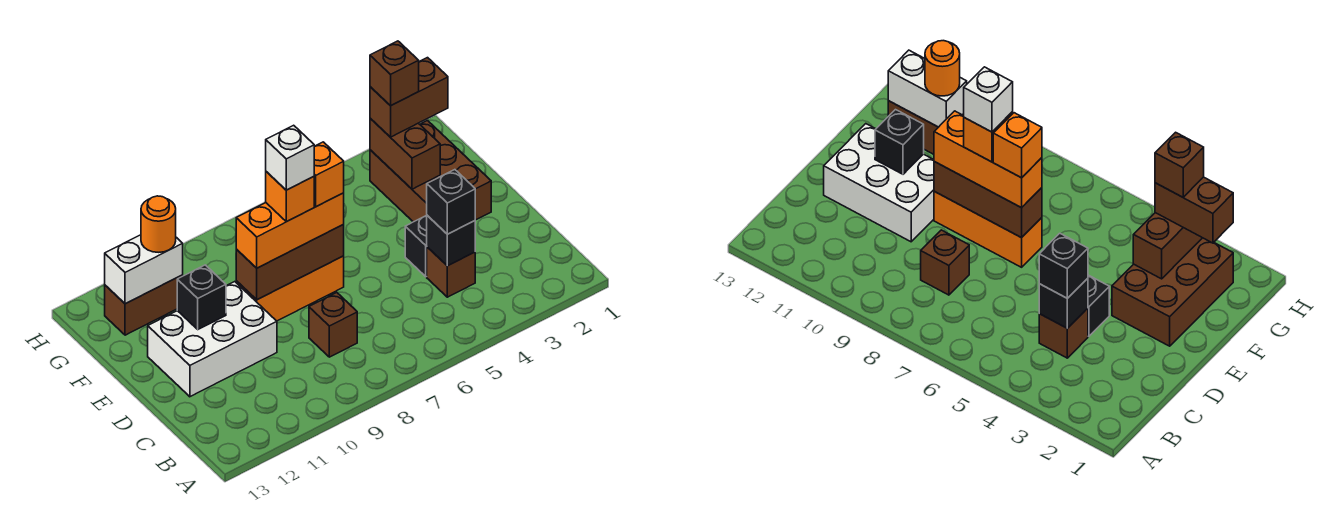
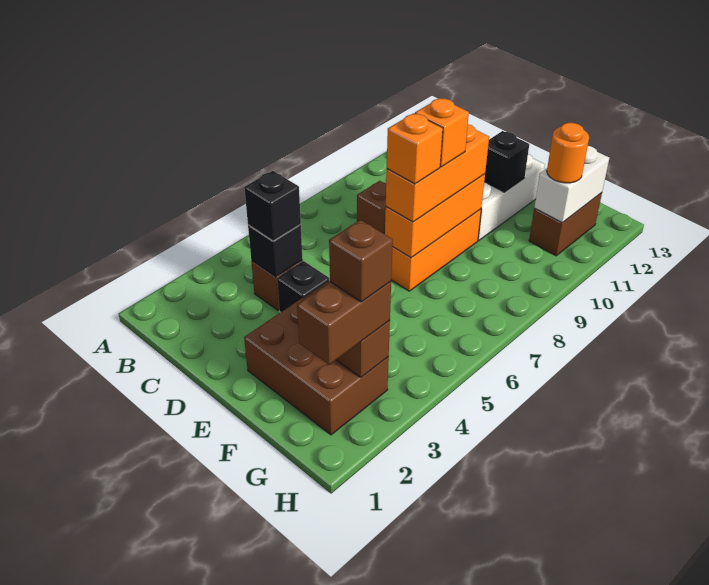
brown brick E7:E9 level 2 -> orange brick E7:E9 level 2
white brick E8 level 5 -> none

